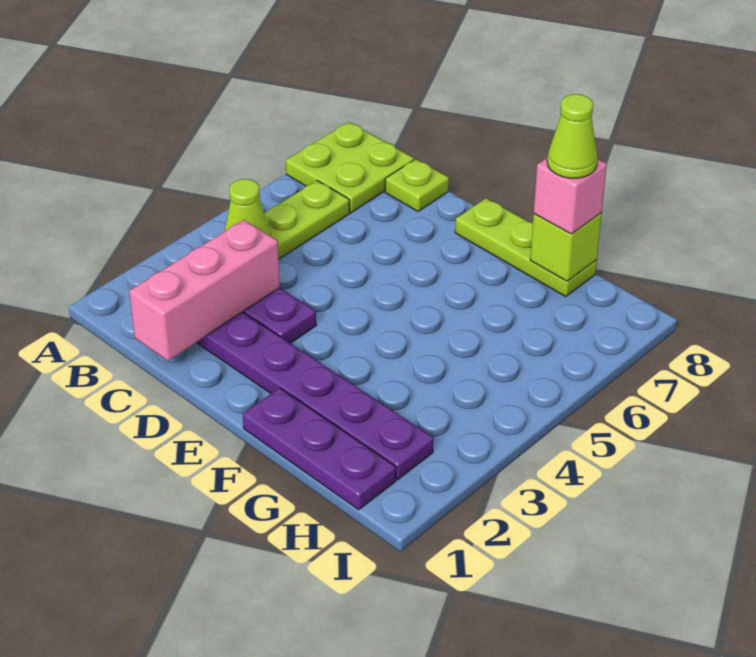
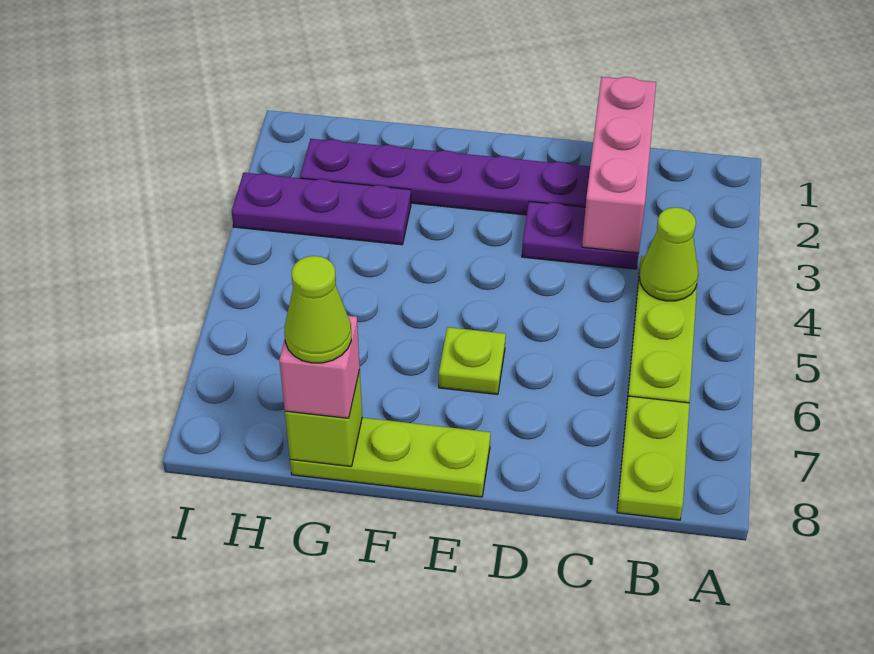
lime plate A7:B8 level 1 -> lime plate B7:B8 level 1
lime plate C8 level 1 -> lime plate E6 level 1
purple plate F1:H1 level 1 -> purple plate G3:I3 level 1

